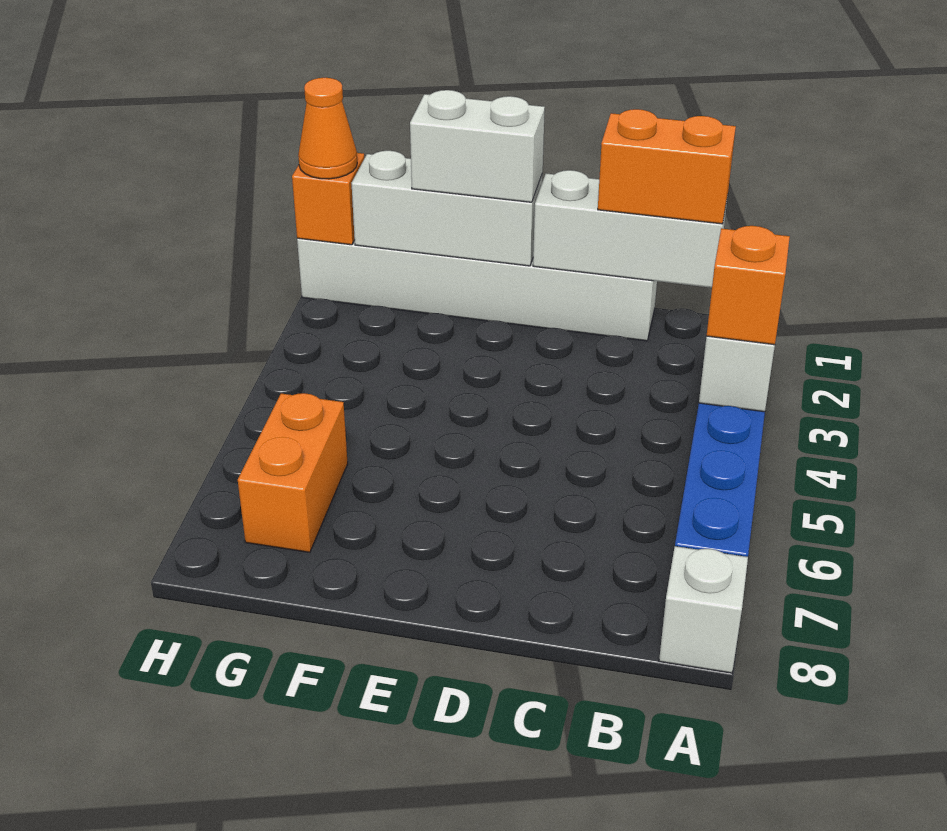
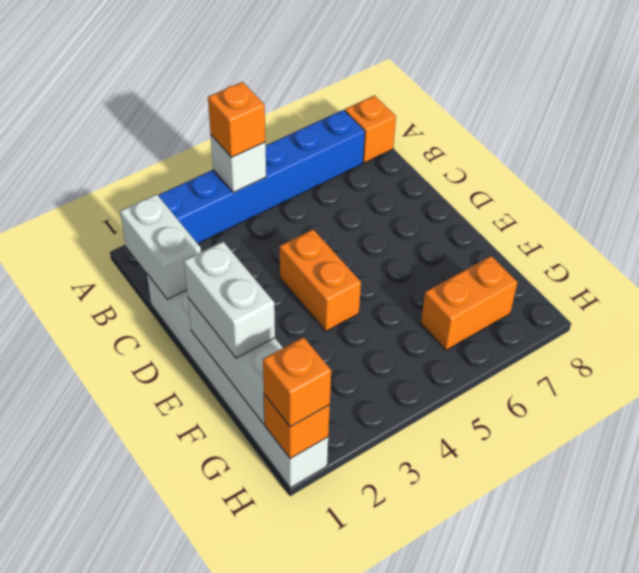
white brick A8 level 1 -> orange brick A8 level 1
white brick B1:D1 level 2 -> white brick B1:C1 level 2
orange brick B1:C1 level 3 -> orange brick D4:E4 level 1
orange cone H1 level 3 -> orange brick H1 level 3

